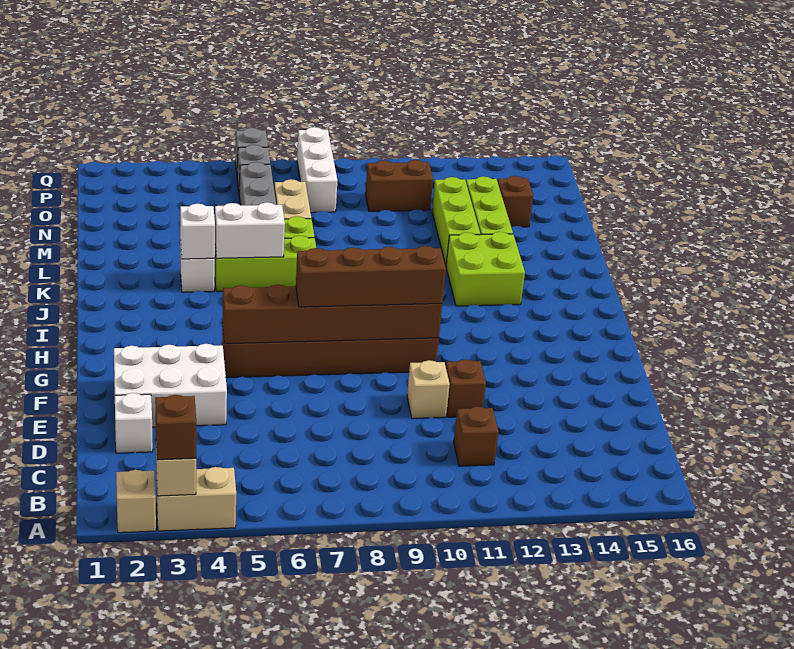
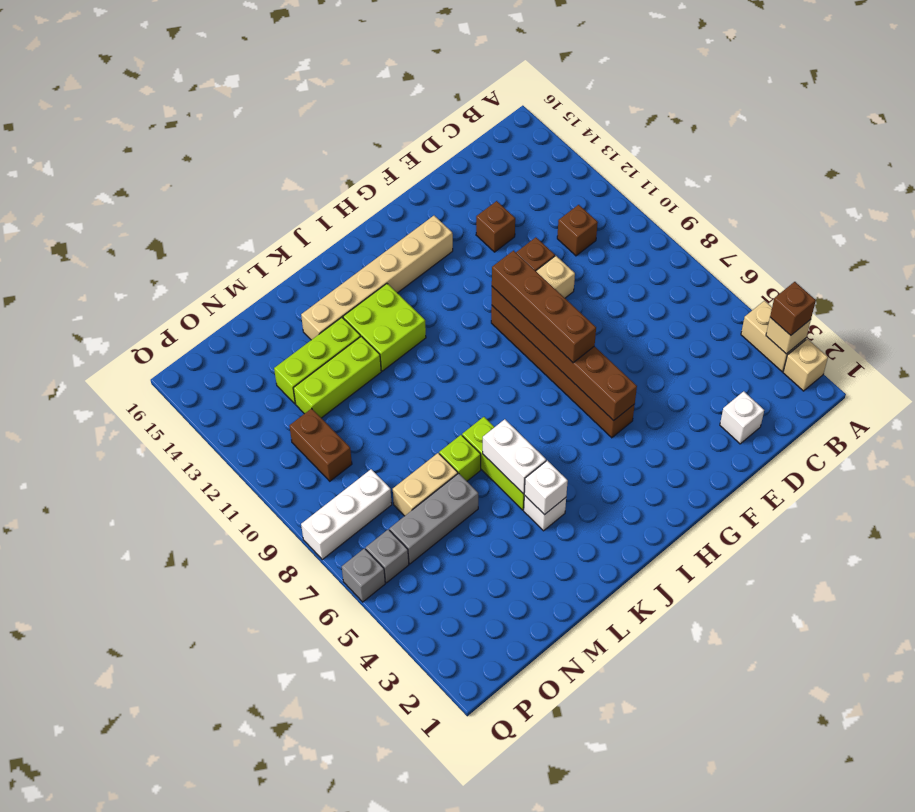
white brick E2:F4 level 1 -> none
none -> tan brick G14:L14 level 1
brown brick N14 level 1 -> brown brick E13 level 1

